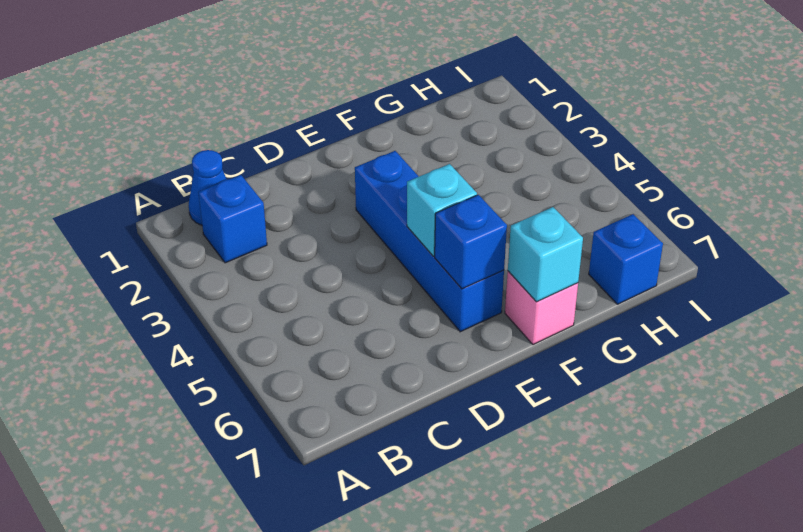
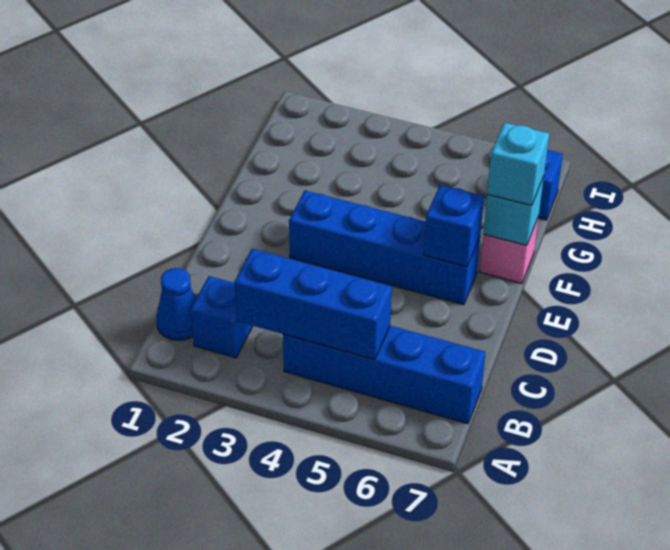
none -> blue brick B3:B5 level 2
none -> blue brick B4:B7 level 1
cyan brick E5 level 2 -> cyan brick F7 level 3

